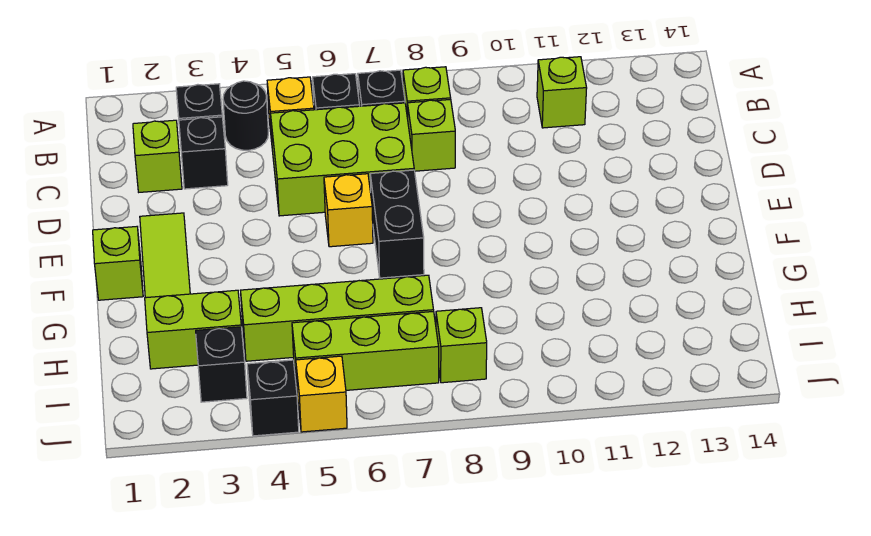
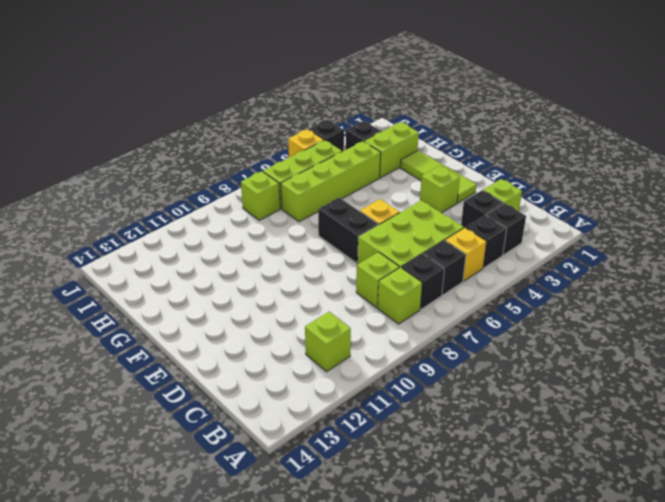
black round brick B4 level 1 -> black brick B4 level 1
lime brick F1 level 1 -> lime brick E3 level 1

